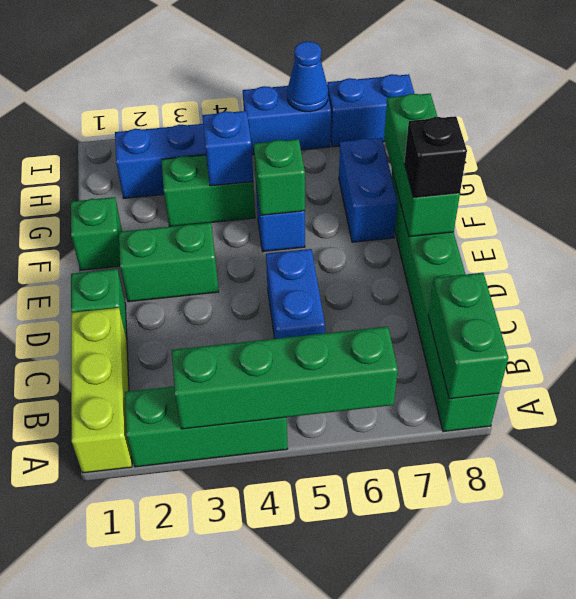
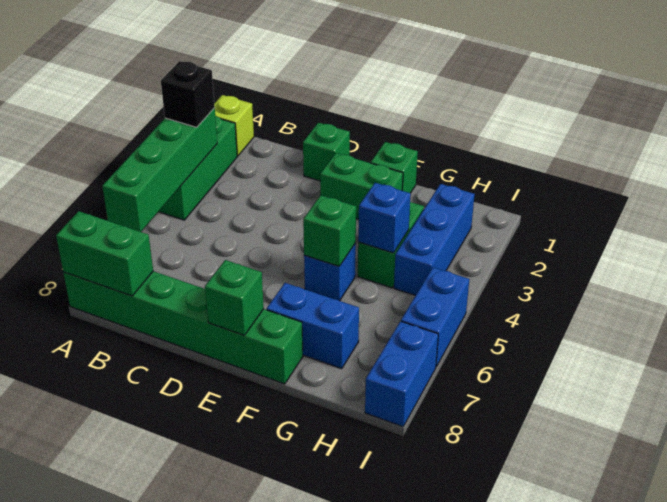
lime brick A1:C1 level 1 -> lime brick A1 level 1
blue brick C5:D5 level 1 -> none
green brick E2:E3 level 1 -> green brick E2:F2 level 1
green brick E8:G8 level 2 -> green brick E8 level 2
black brick E8 level 3 -> black brick A3 level 3
blue cone I6 level 2 -> none

